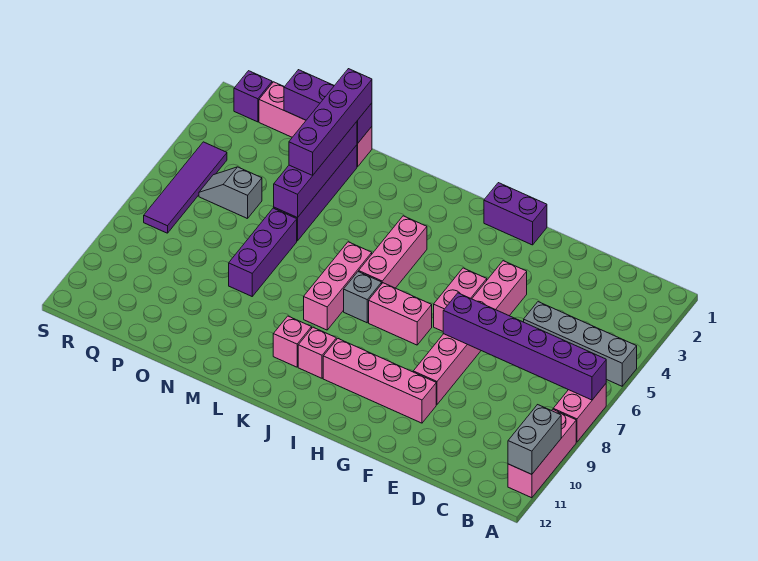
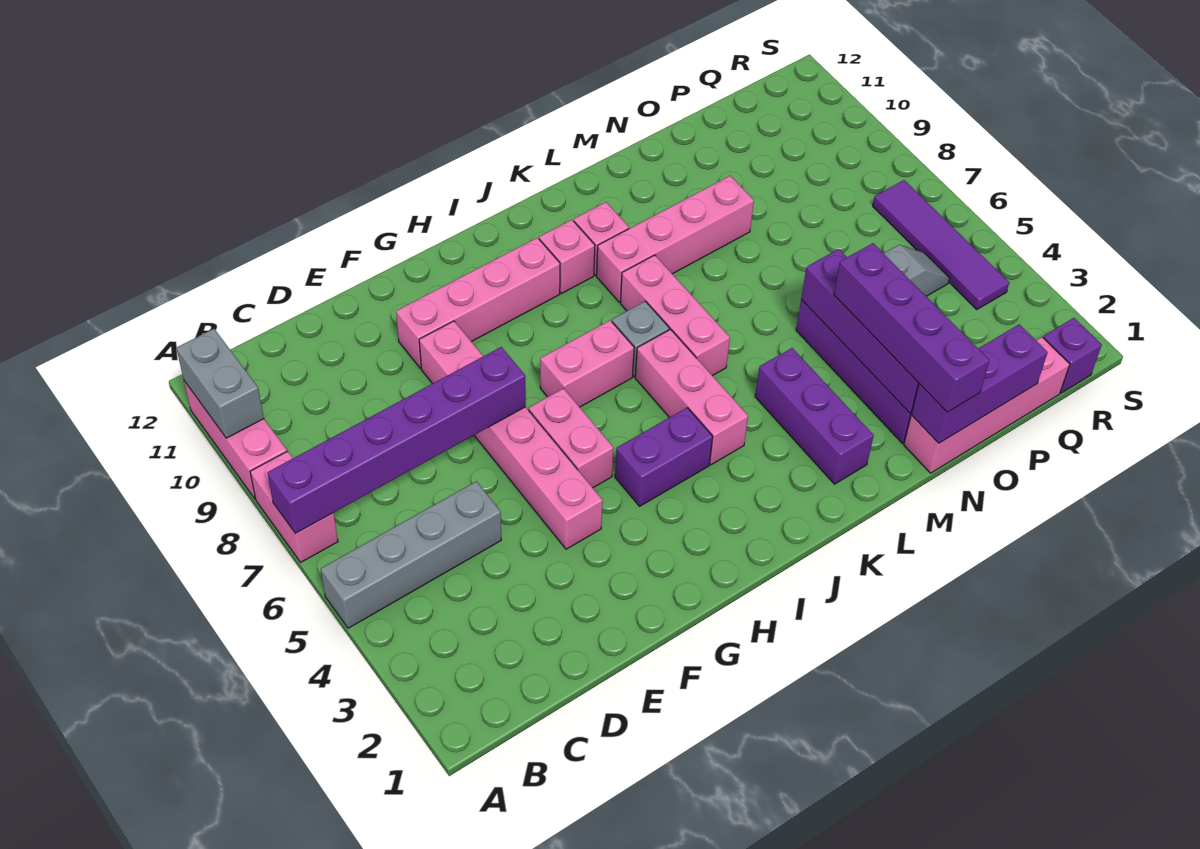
purple brick G1:H1 level 1 -> purple brick H4:I4 level 1
none -> pink brick K9:N9 level 1
purple brick N6:N8 level 1 -> purple brick L2:L4 level 1

